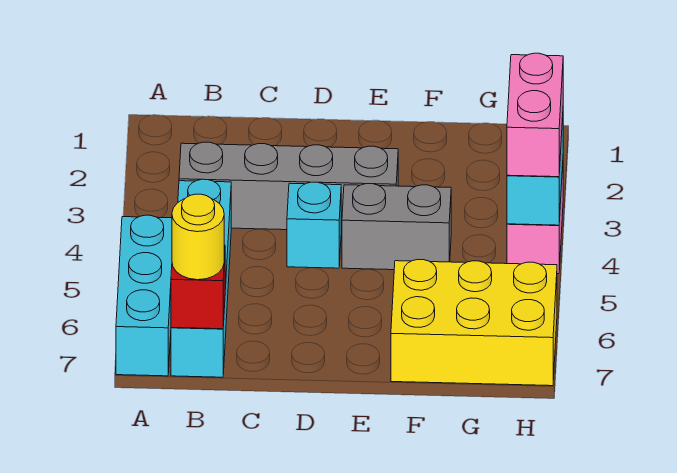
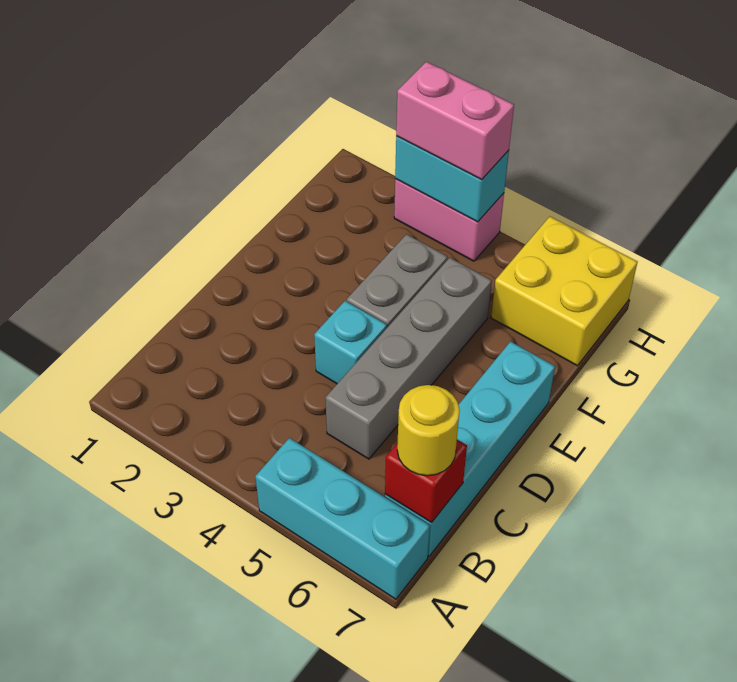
grey brick B3:E3 level 1 -> grey brick C5:F5 level 1
cyan brick B4:B7 level 1 -> cyan brick B7:E7 level 1
yellow brick F6:H7 level 1 -> yellow brick G6:H7 level 1

